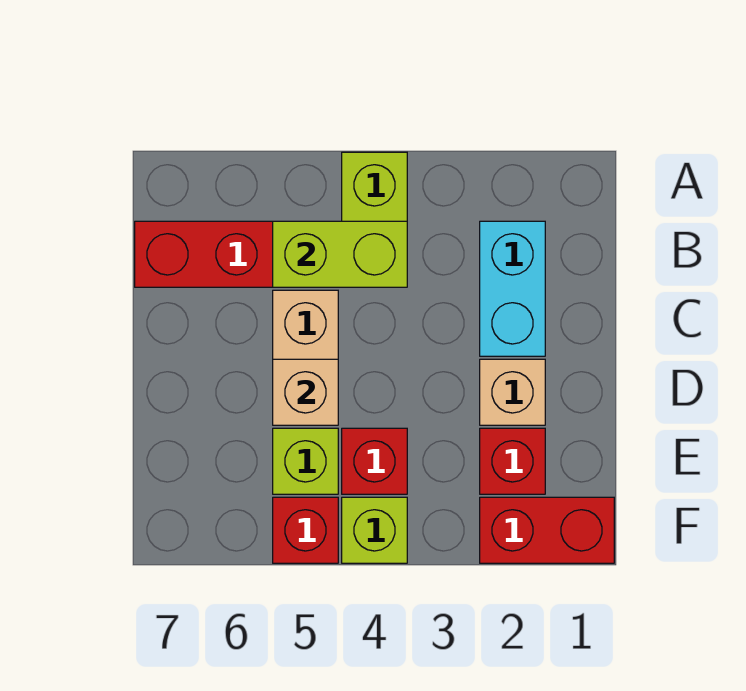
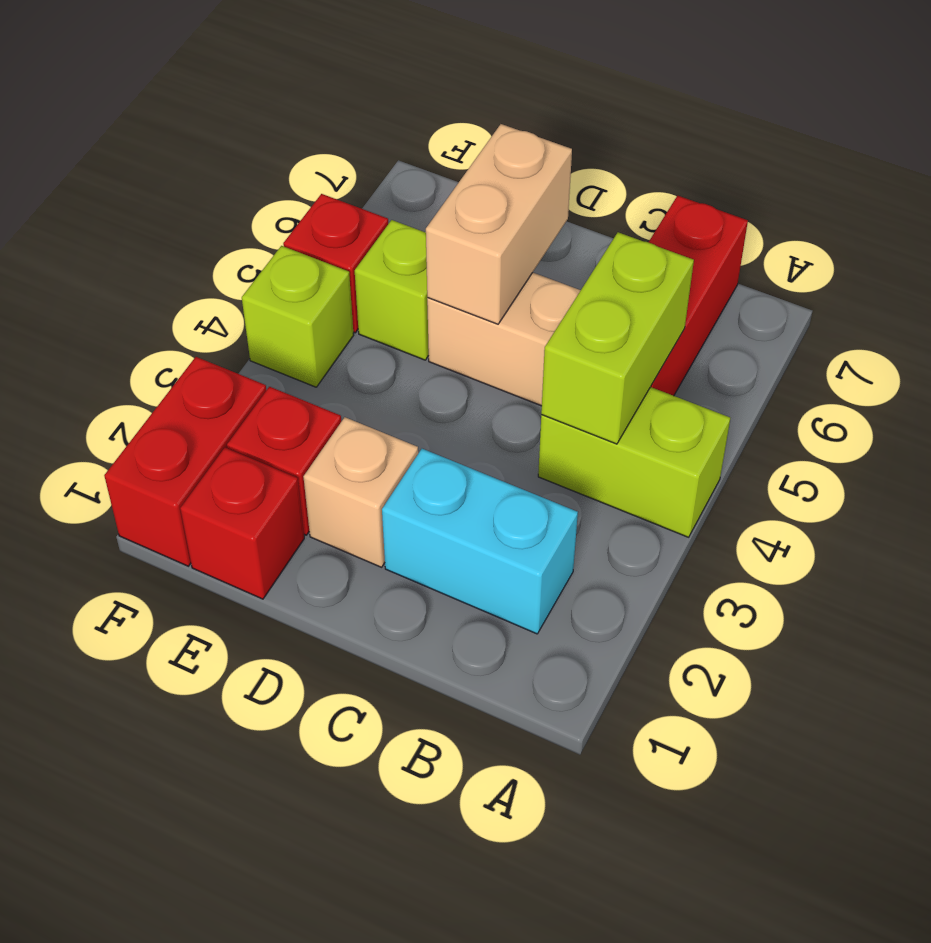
tan brick D5 level 2 -> tan brick D5:D6 level 2
red brick E4 level 1 -> red brick E1 level 1

